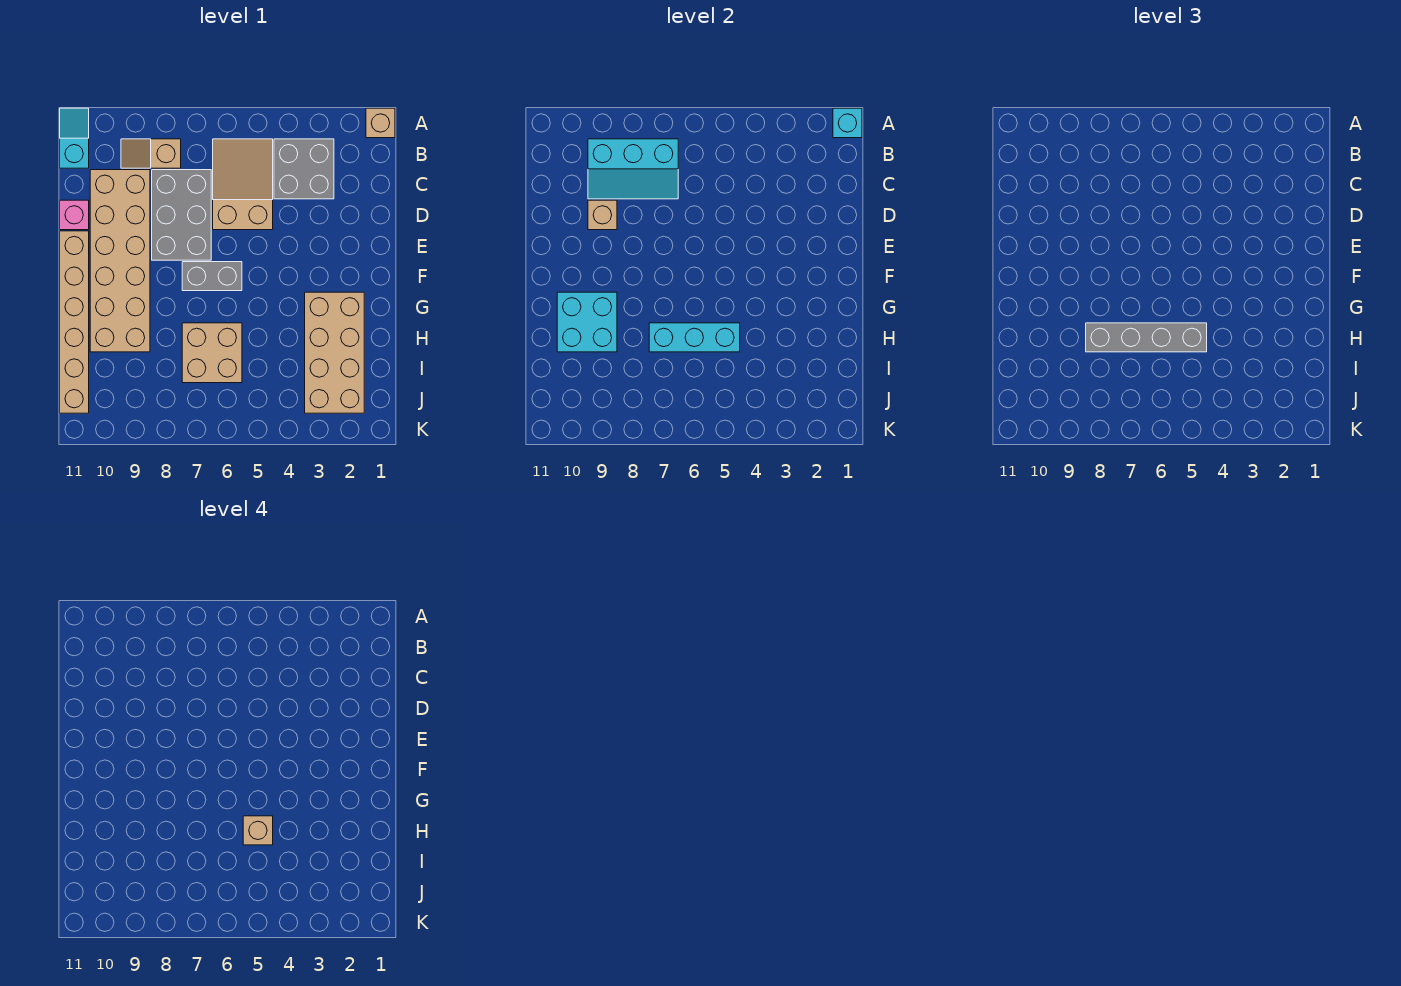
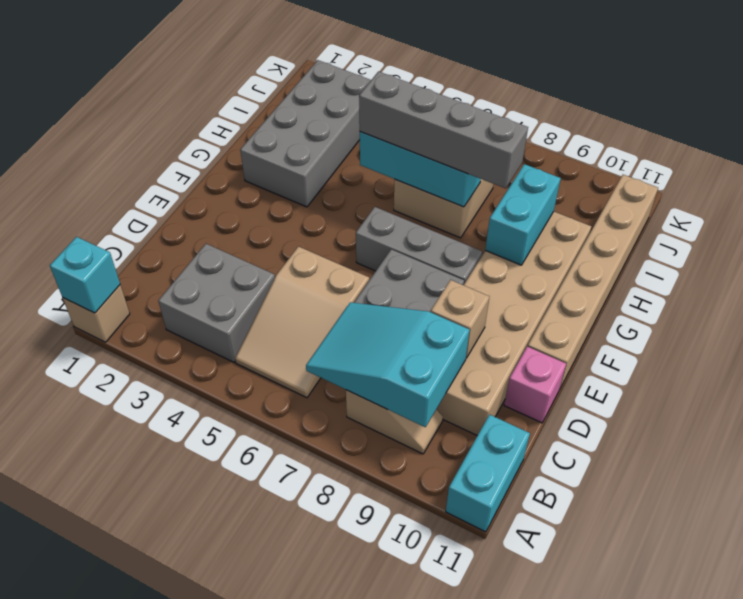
cyan slope A11:B11 level 1 top B -> cyan brick A11:B11 level 1
cyan slope B7:C9 level 2 top B -> cyan slope B7:C9 level 2 top 9
grey brick F6:F7 level 1 -> grey brick F6:F8 level 1
tan brick G2:J3 level 1 -> grey brick G2:J3 level 1
cyan brick G9:H10 level 2 -> cyan brick G9:H9 level 2
tan brick H5 level 4 -> none

